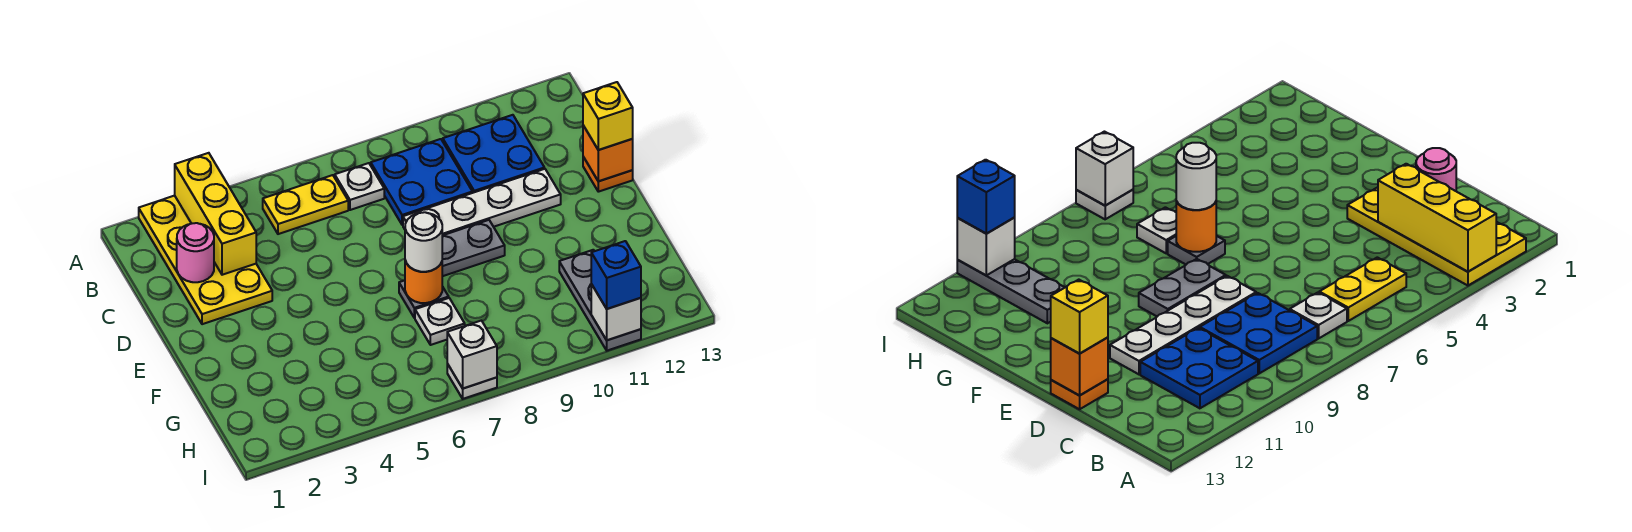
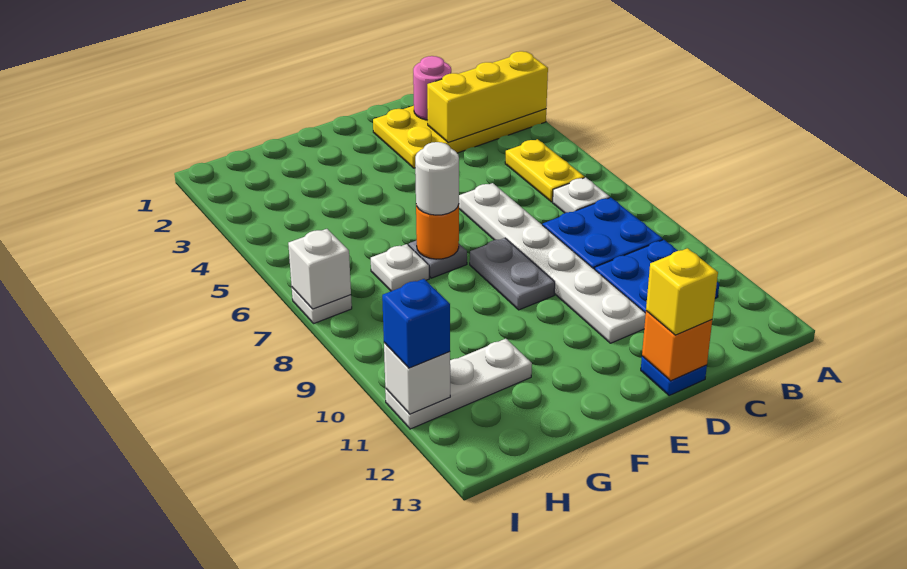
white plate D8:D11 level 1 -> white plate D6:D11 level 1
orange plate D13 level 1 -> blue plate D13 level 1
grey plate G11:I11 level 1 -> white plate G11:I11 level 1

